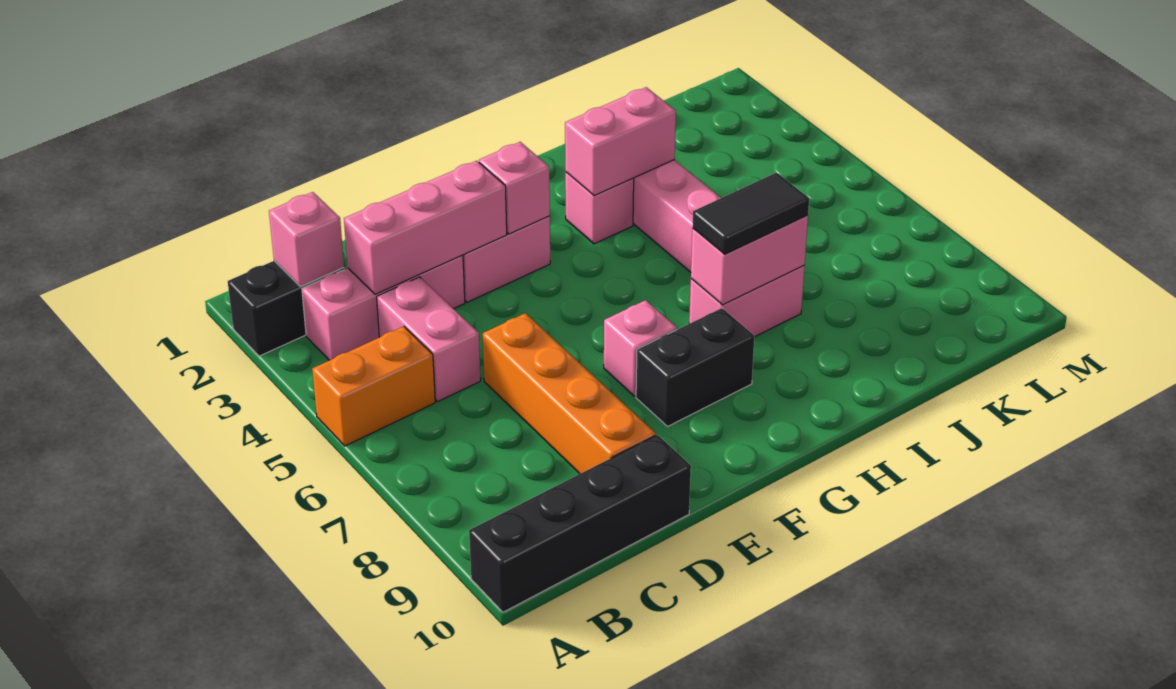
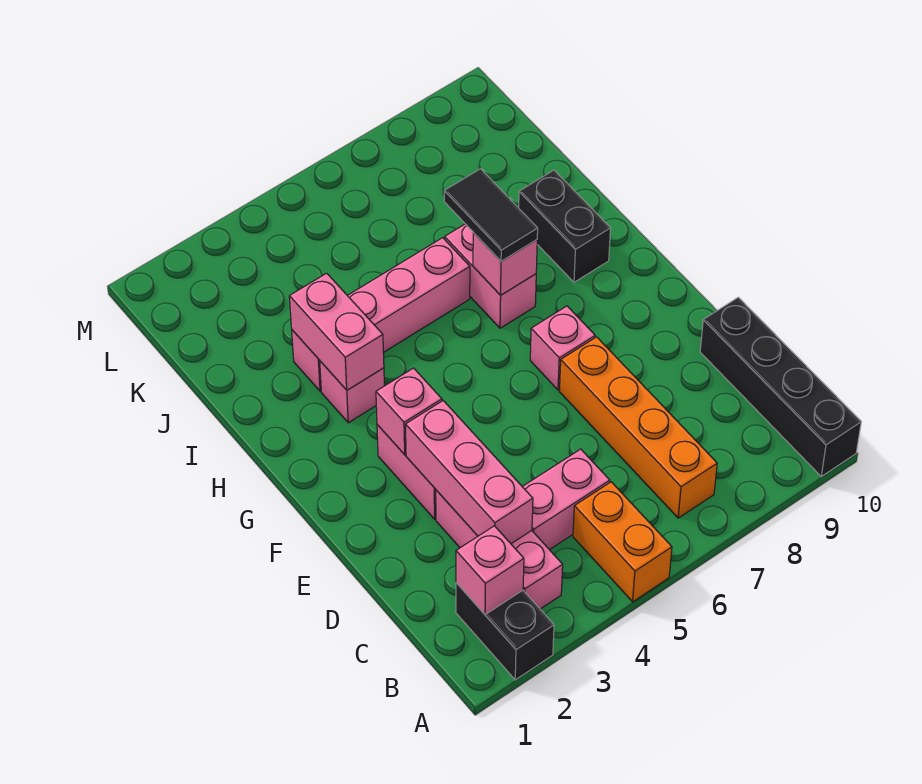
orange brick D6:D9 level 1 -> orange brick B7:E7 level 1
black brick F8:G8 level 1 -> black brick H9:I9 level 1
pink brick H7:I7 level 2 -> pink brick H7 level 2

